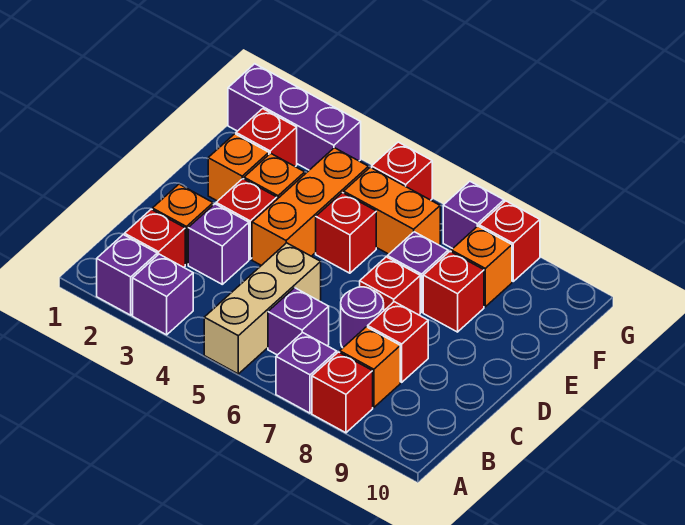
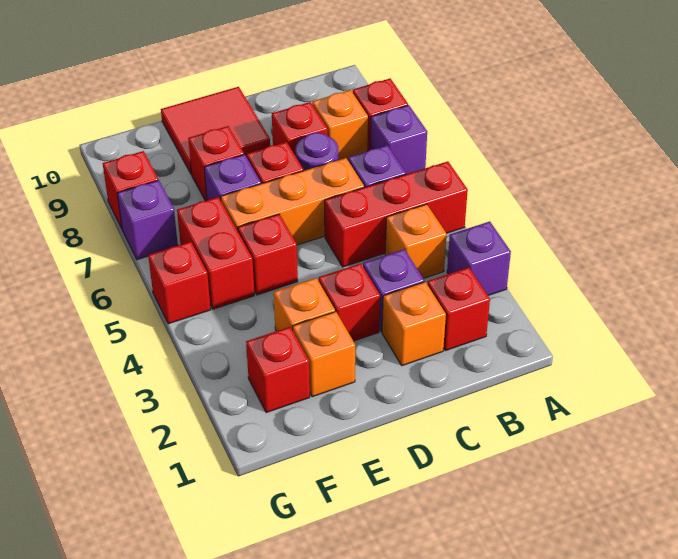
purple brick A2 level 1 -> none
tan brick A5:C5 level 1 -> red brick A5:C5 level 1
orange brick D4:F4 level 1 -> orange brick C6:E6 level 1
none -> red tile D9:E10 level 1
orange brick F5:F6 level 1 -> red brick F5:F6 level 1
orange brick F8 level 1 -> orange brick B4 level 1
purple brick G1:G3 level 1 -> none

